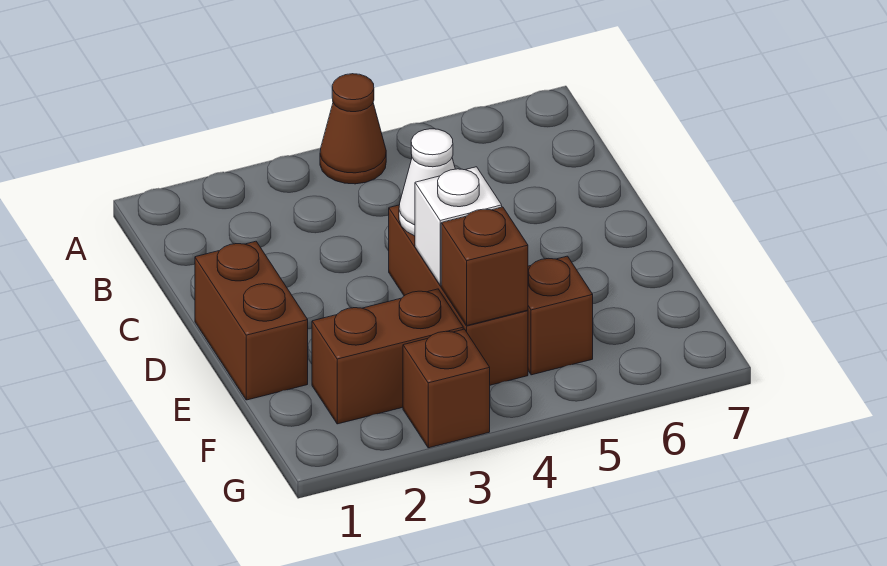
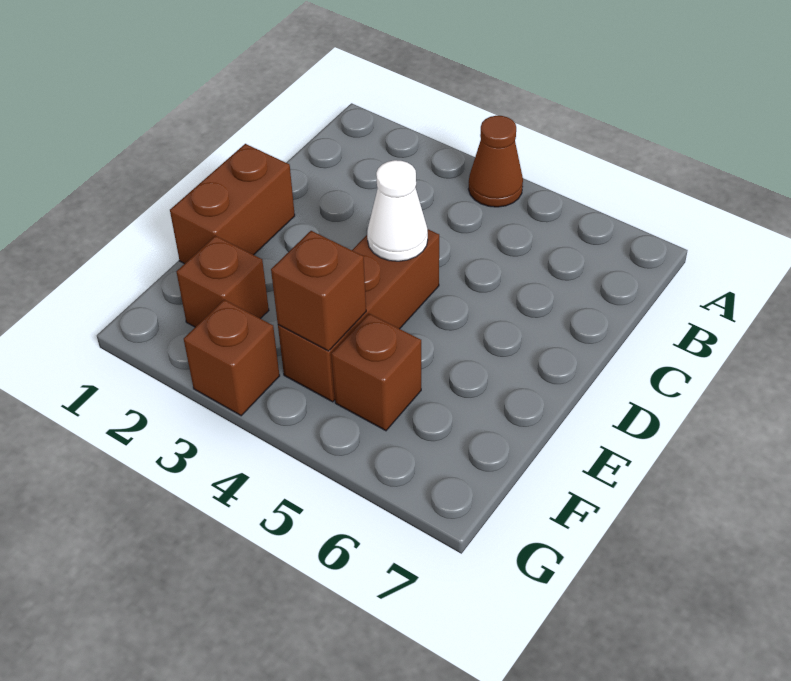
white brick E4 level 2 -> none
brown brick F2:F3 level 1 -> brown brick F2 level 1

